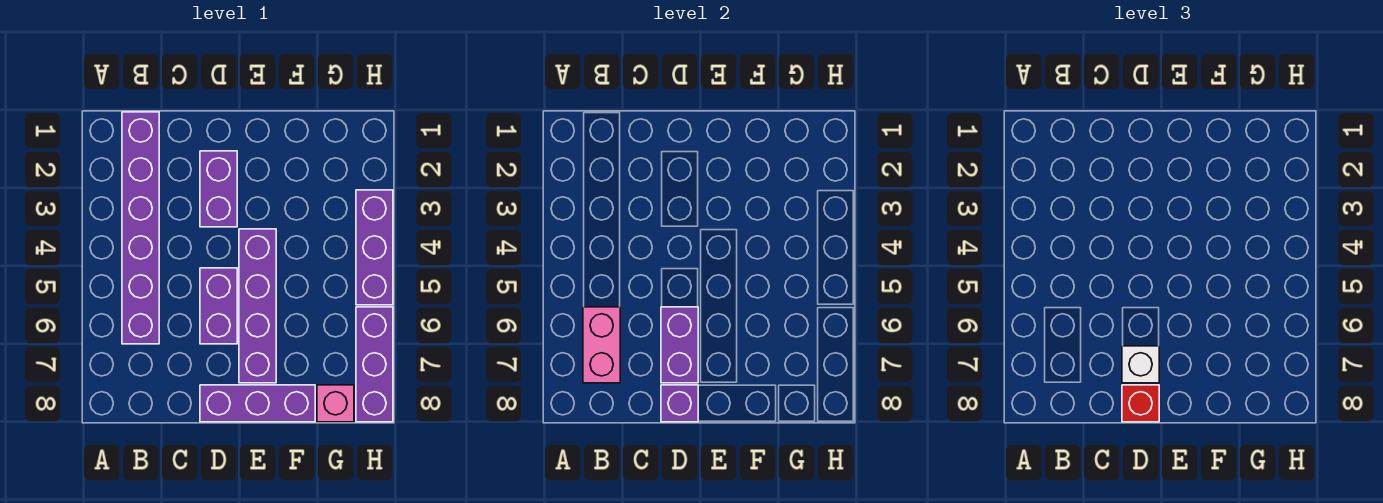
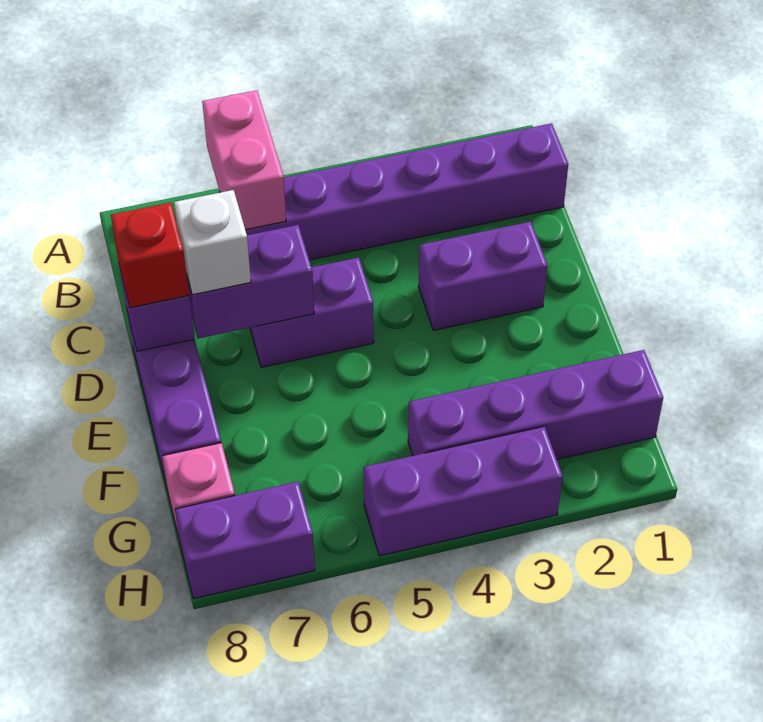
pink brick B6:B7 level 2 -> pink brick A6:B6 level 2
purple brick E4:E7 level 1 -> purple brick G1:G4 level 1
purple brick H6:H8 level 1 -> purple brick H7:H8 level 1

